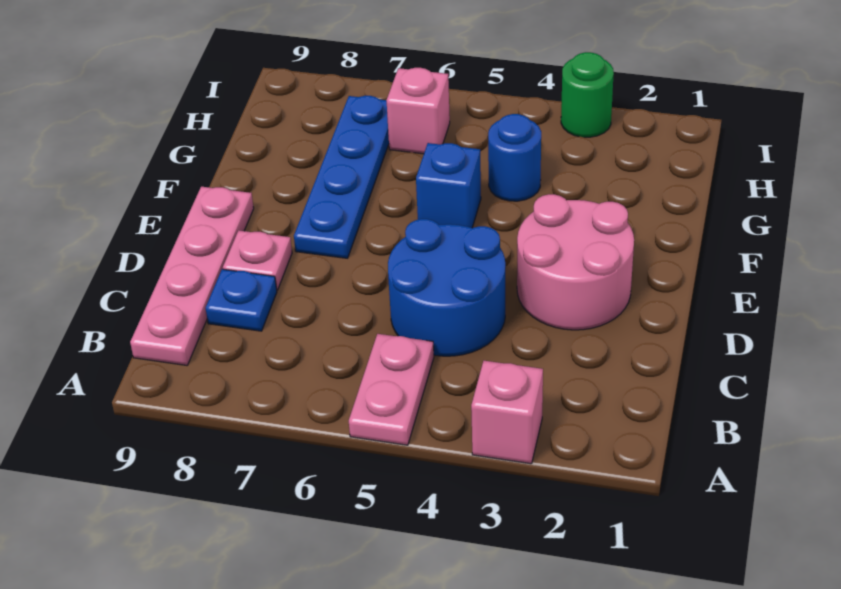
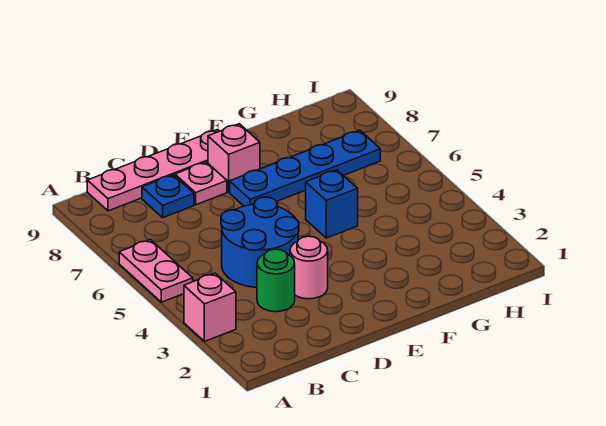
pink plate A5:B5 level 1 -> pink plate A5:A6 level 1
pink round brick D2:E3 level 1 -> pink round brick D3 level 1
blue round brick G4 level 1 -> none
pink brick H6 level 1 -> pink brick E8 level 1
green round brick I3 level 1 -> green round brick C3 level 1

